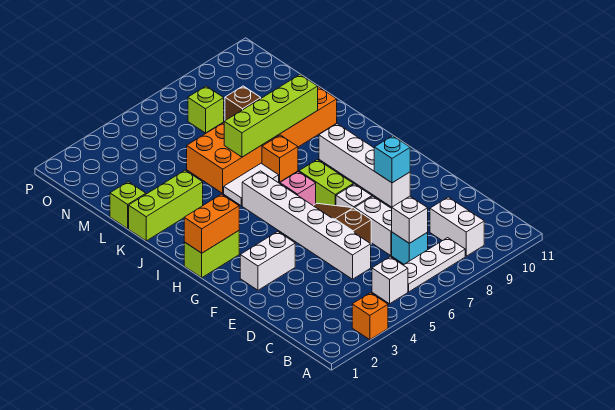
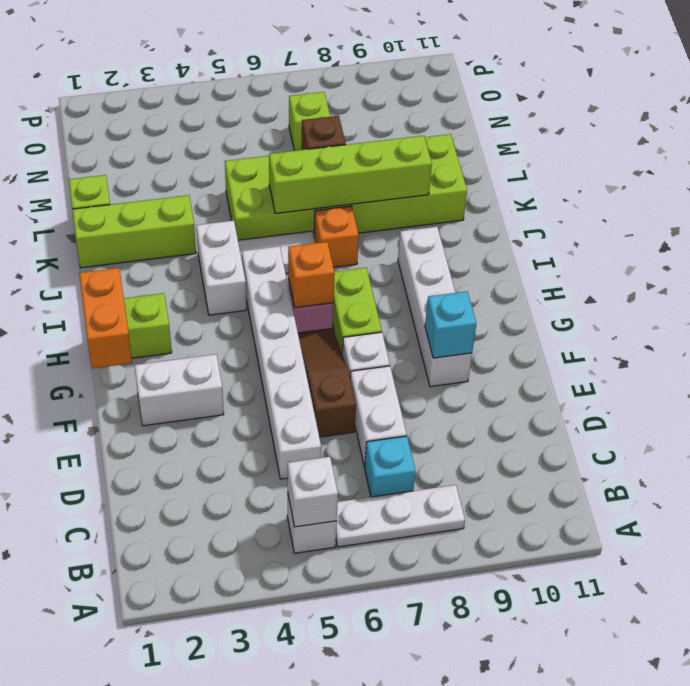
orange brick A3 level 1 -> orange brick H6 level 2
white brick B9:C9 level 1 -> white brick I4:J4 level 1
white brick C7 level 2 -> white brick B5 level 2
orange brick H1:H2 level 2 -> orange brick G1:H1 level 2
orange brick K5:L10 level 1 -> lime brick K5:L10 level 1

